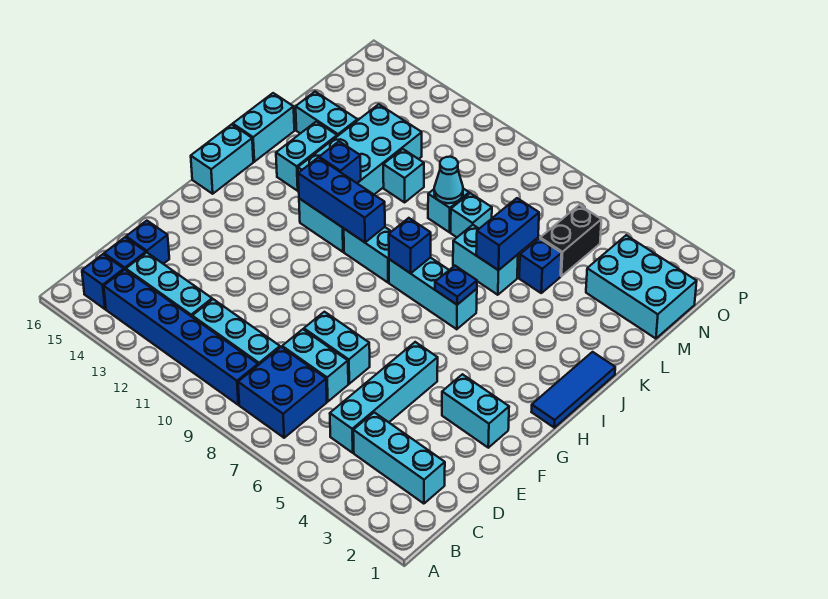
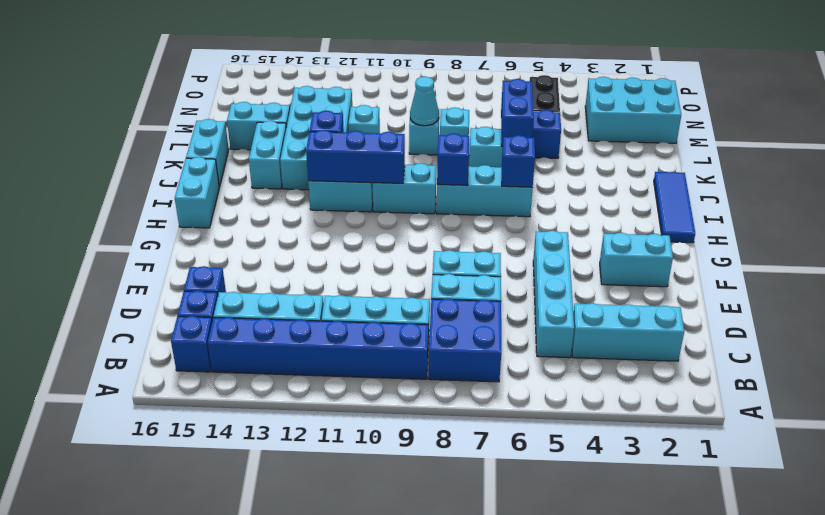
blue plate I6 level 2 -> blue brick I6 level 2

